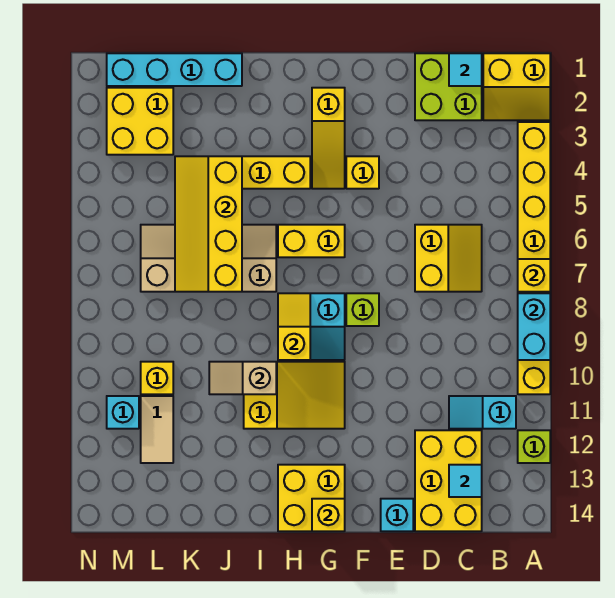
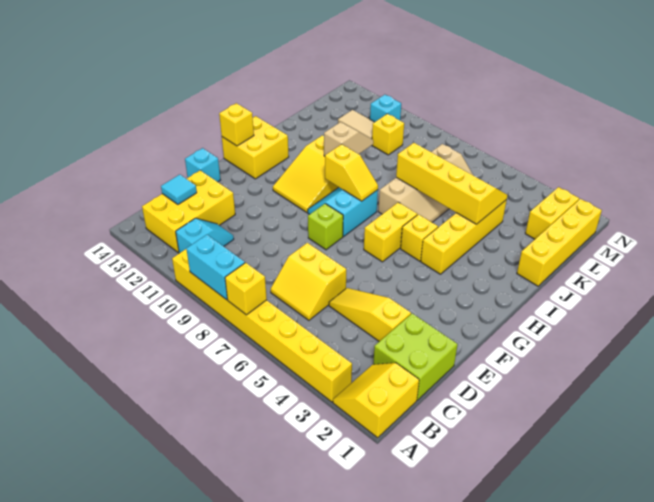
lime brick A12 level 1 -> none
cyan tile C1 level 2 -> none
yellow brick C12:D14 level 1 -> yellow brick B12:D13 level 1
yellow brick F4 level 1 -> yellow brick H5 level 1
yellow slope G2:G4 level 1 top 2 -> yellow slope D3:D5 level 1 top 3
cyan brick J1:M1 level 1 -> yellow brick J1:M1 level 1
yellow brick L2:M3 level 1 -> yellow brick L2:M2 level 1

